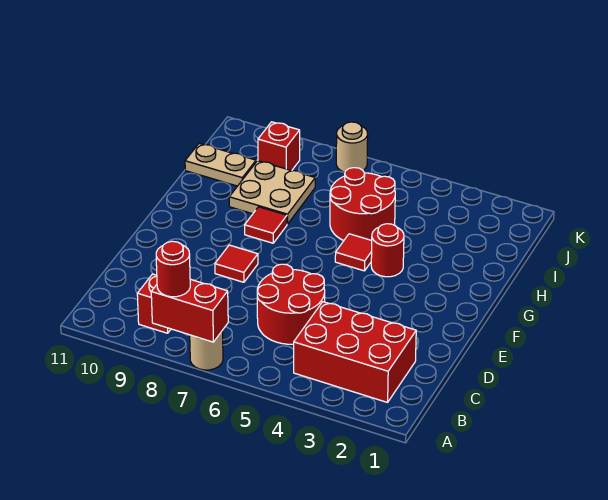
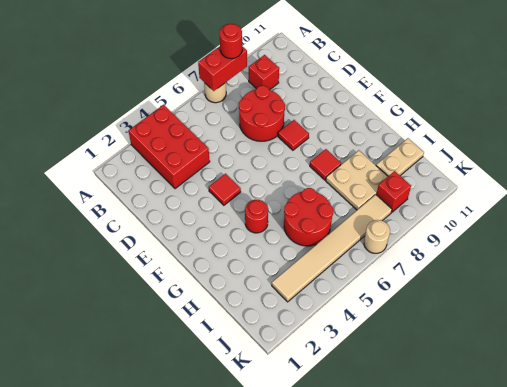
red brick B2:C4 level 1 -> red brick A3:C4 level 1
red round brick C5:D6 level 1 -> red round brick C7:D8 level 1
red tile G5 level 1 -> red tile E4 level 1
none -> tan tile J3:J8 level 1

